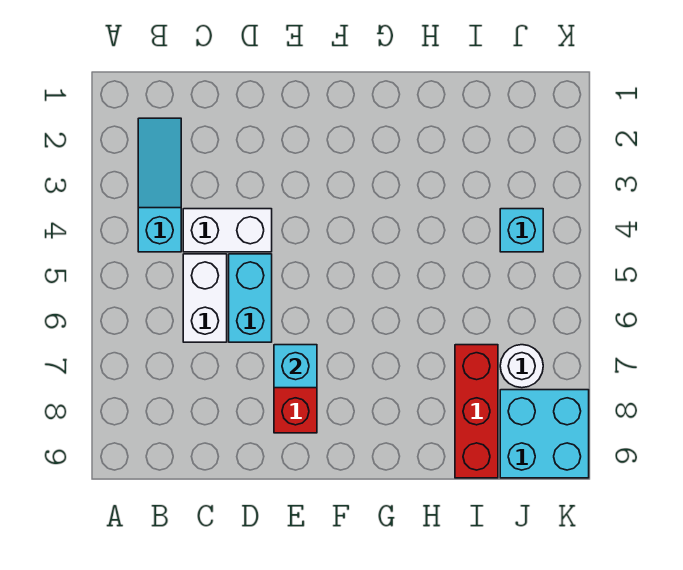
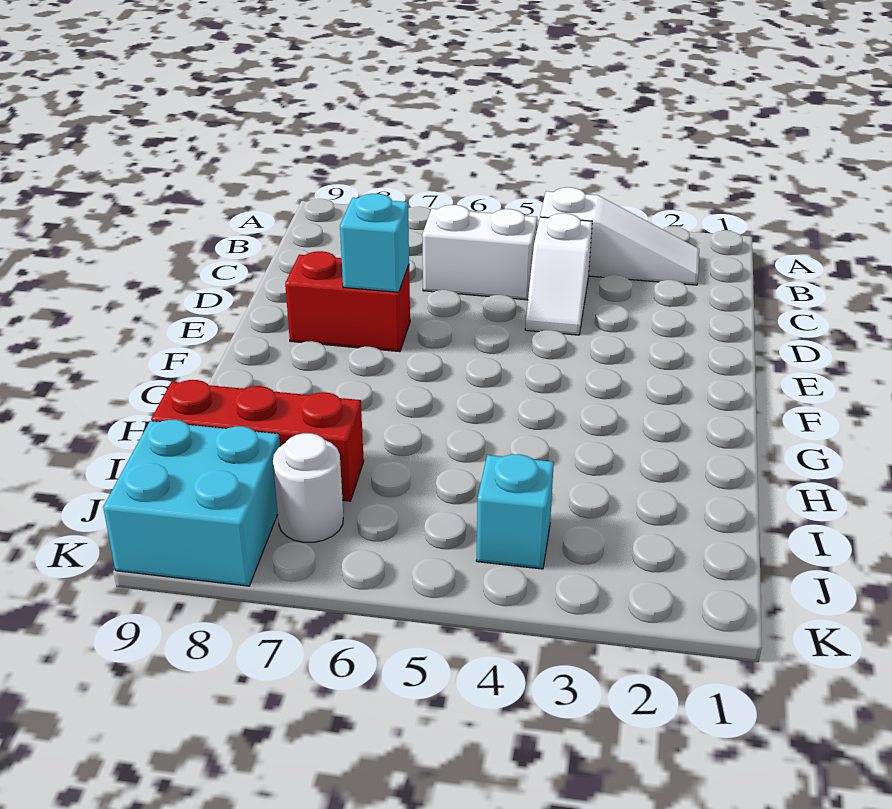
cyan slope B2:B4 level 1 top 4 -> white slope B2:B4 level 1 top 4
white brick C4:D4 level 1 -> white slope C4:D4 level 1 top C
cyan brick D5:D6 level 1 -> none

